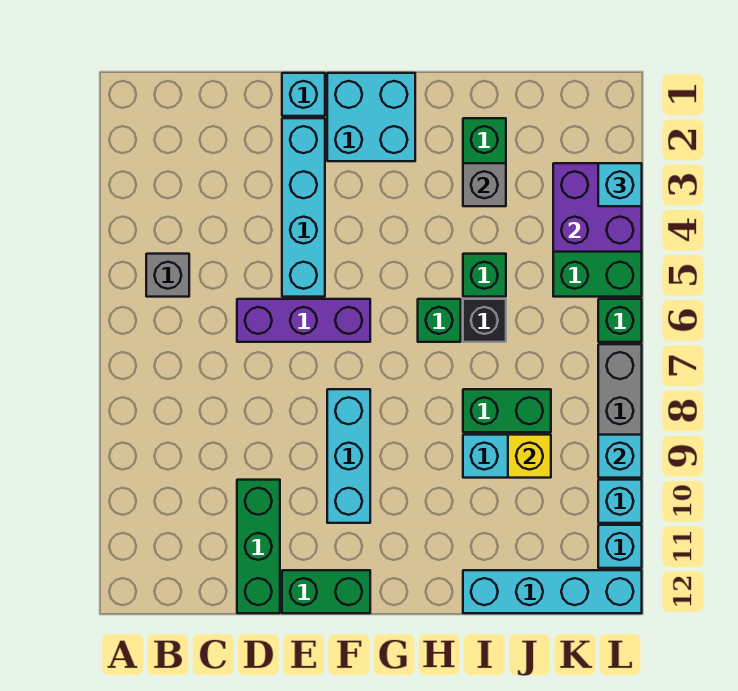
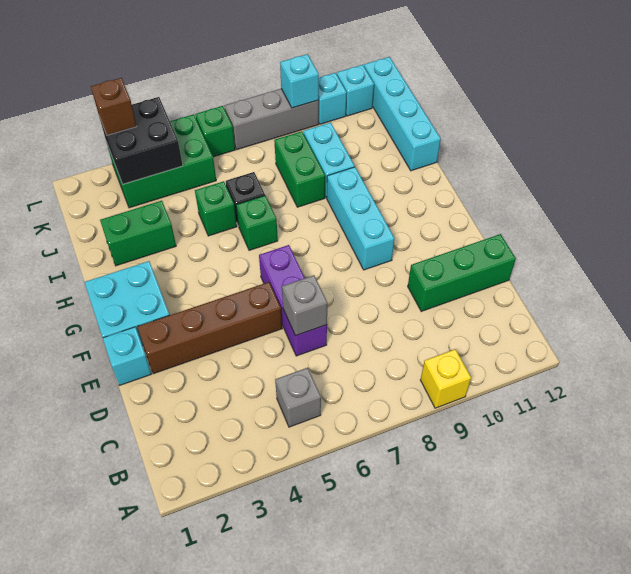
cyan brick E2:E5 level 1 -> brown brick E2:E5 level 1
green brick E12:F12 level 1 -> none
cyan brick F8:F10 level 1 -> cyan brick F9:H9 level 1
grey brick I3 level 2 -> grey brick D6 level 2
yellow brick J9 level 2 -> yellow brick A9 level 1
purple brick K3:L4 level 2 -> black brick K3:L4 level 2
cyan brick L3 level 3 -> brown brick L3 level 3

